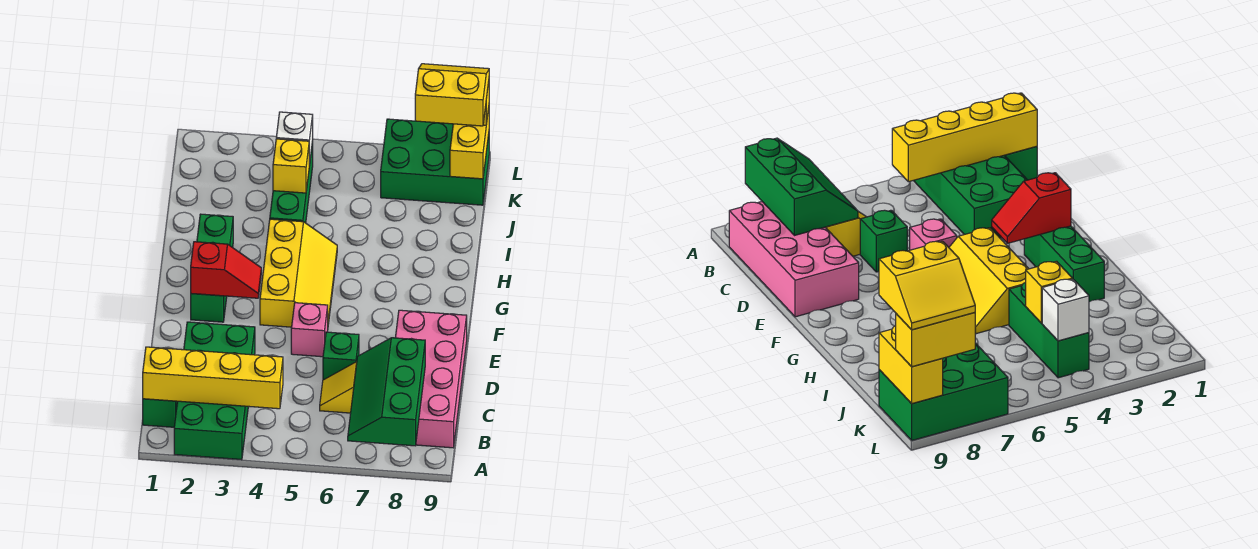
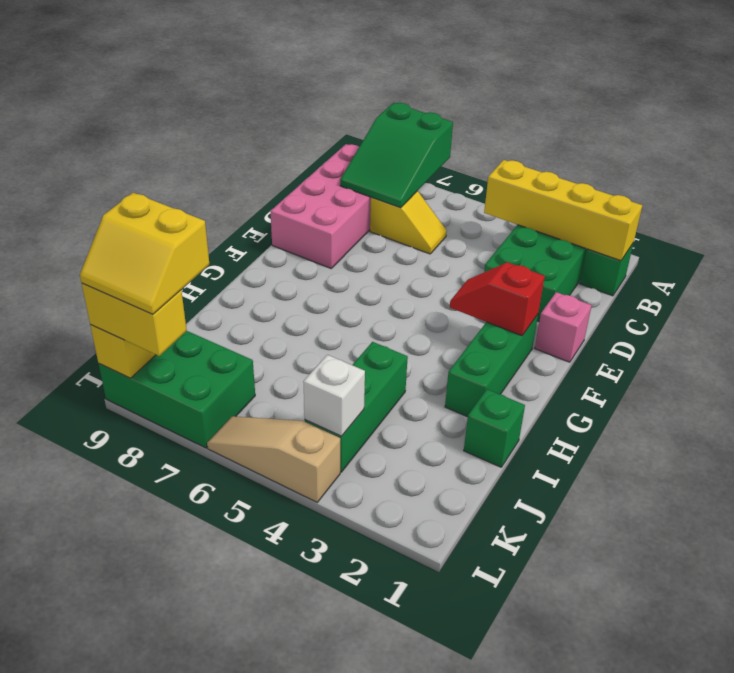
green slope A7:C8 level 2 top 8 -> green slope A7:C8 level 2 top A
green brick D6 level 1 -> green brick I1 level 1
pink brick E5 level 1 -> pink brick E1 level 1
yellow slope F4:H5 level 1 top 4 -> none
yellow brick J4 level 2 -> none
none -> tan slope L4:L6 level 1 top 4

